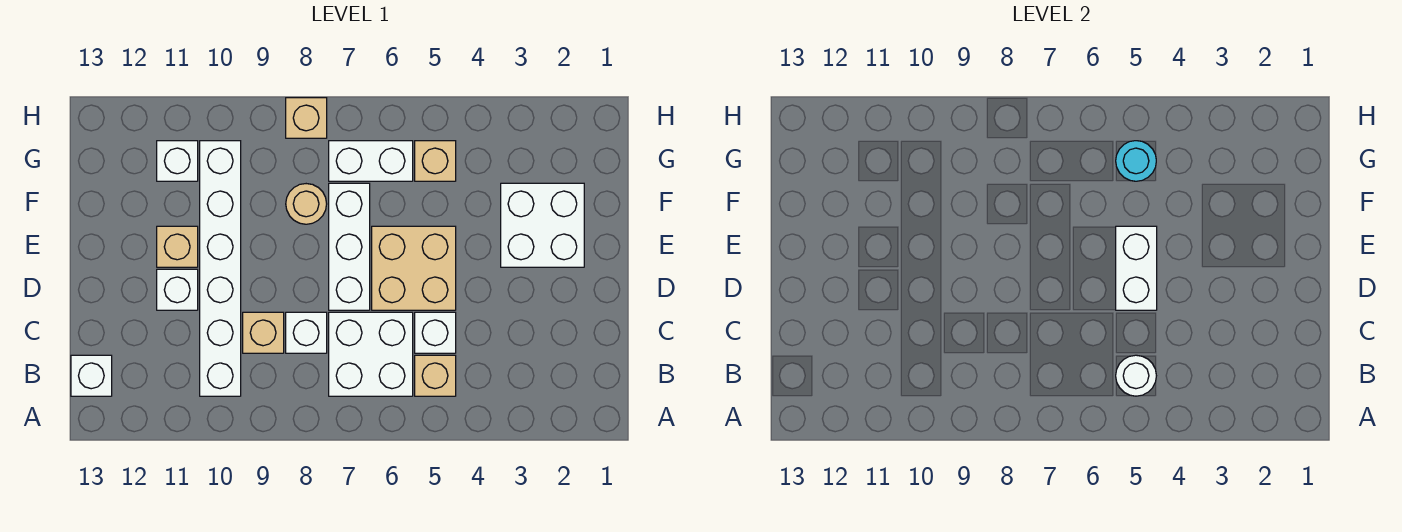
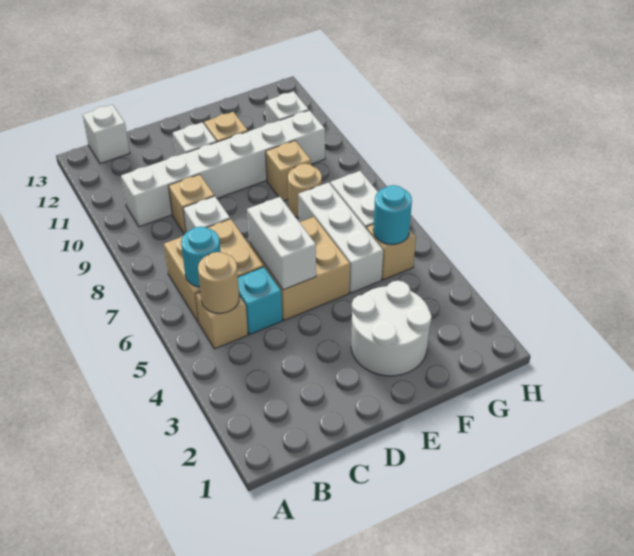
white round brick B5 level 2 -> tan round brick B5 level 2
white brick B6:C7 level 1 -> tan brick B6:C7 level 1
none -> cyan round brick B6 level 2
white brick C5 level 1 -> cyan brick C5 level 1
white brick D5:E5 level 2 -> white brick D5:D6 level 2
white brick D7:F7 level 1 -> white brick F5:F7 level 1
white brick E2:F3 level 1 -> white round brick E2:F3 level 1
tan brick H8 level 1 -> tan brick F9 level 1

